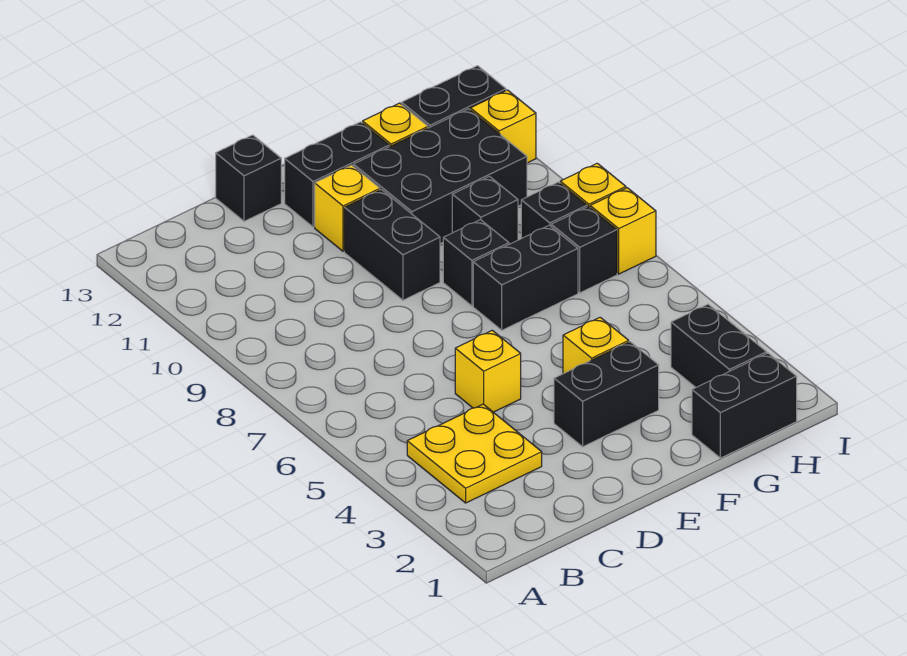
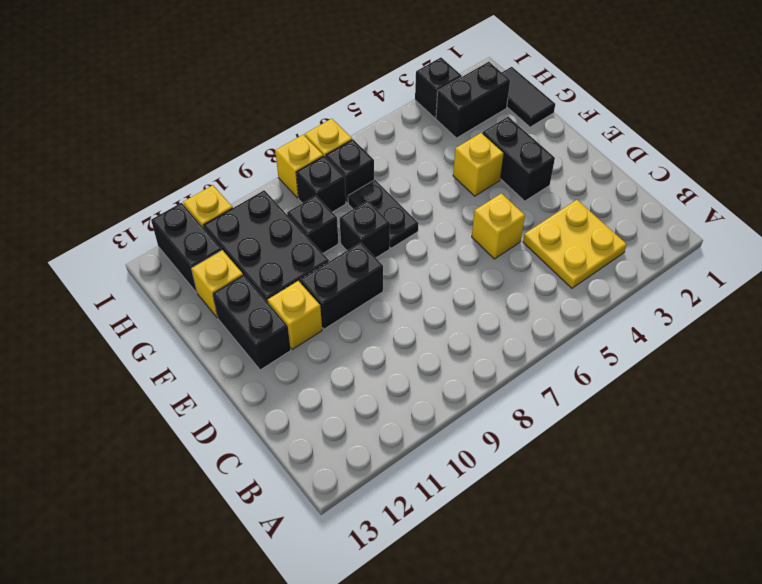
black brick D13 level 1 -> black brick I3 level 1
black brick F7:G7 level 1 -> black plate F7:G7 level 1
black brick G1:H1 level 1 -> black tile G1:H1 level 1

